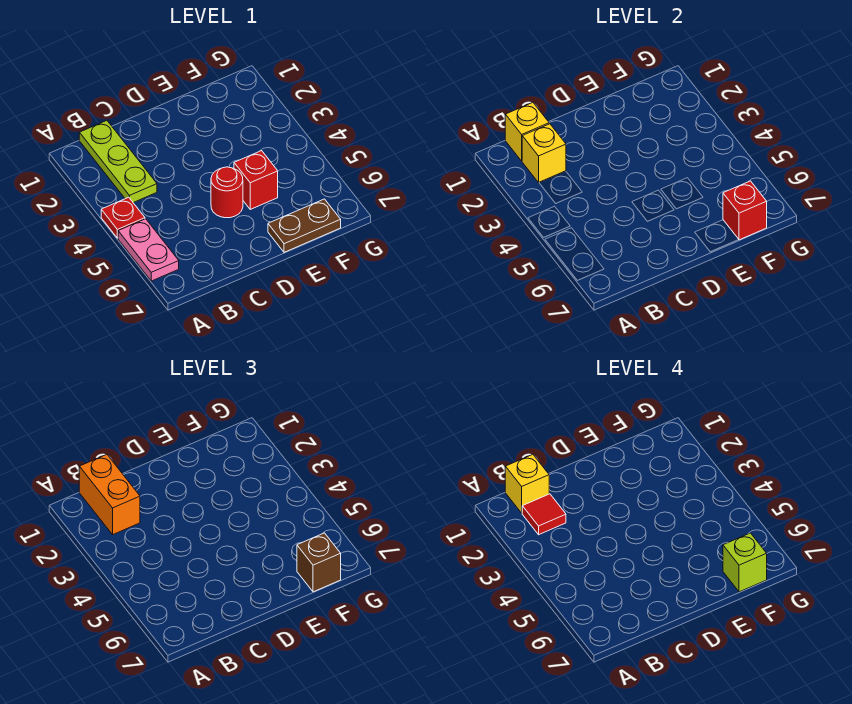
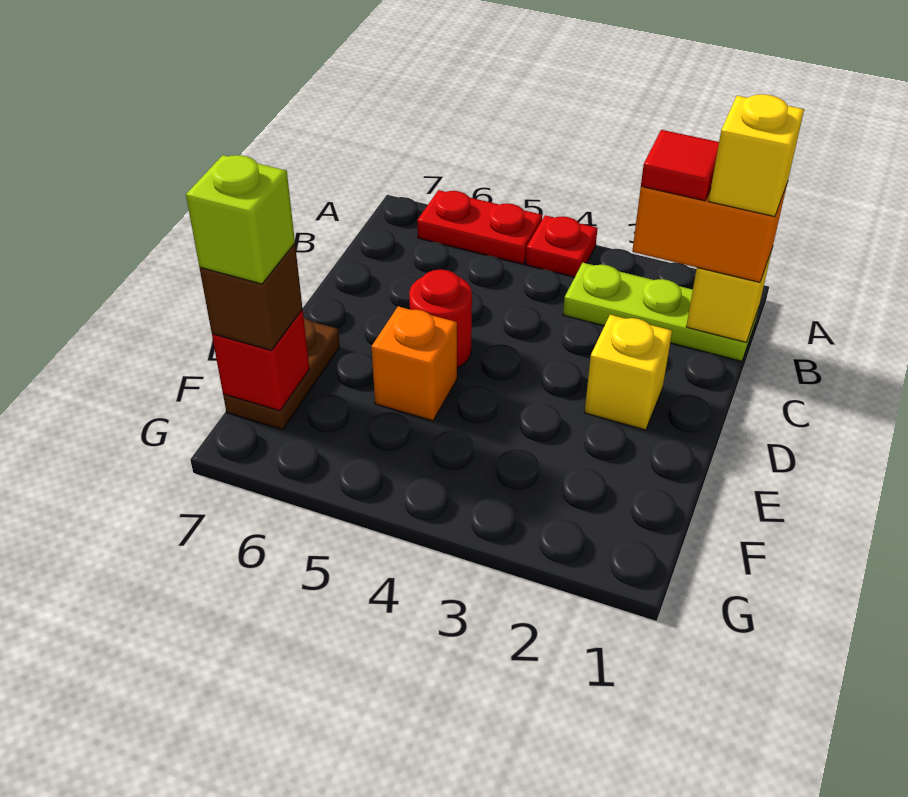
pink plate A5:A6 level 1 -> red plate A5:A6 level 1
yellow brick B2 level 2 -> yellow brick D2 level 1
red brick E5 level 1 -> orange brick E5 level 1

